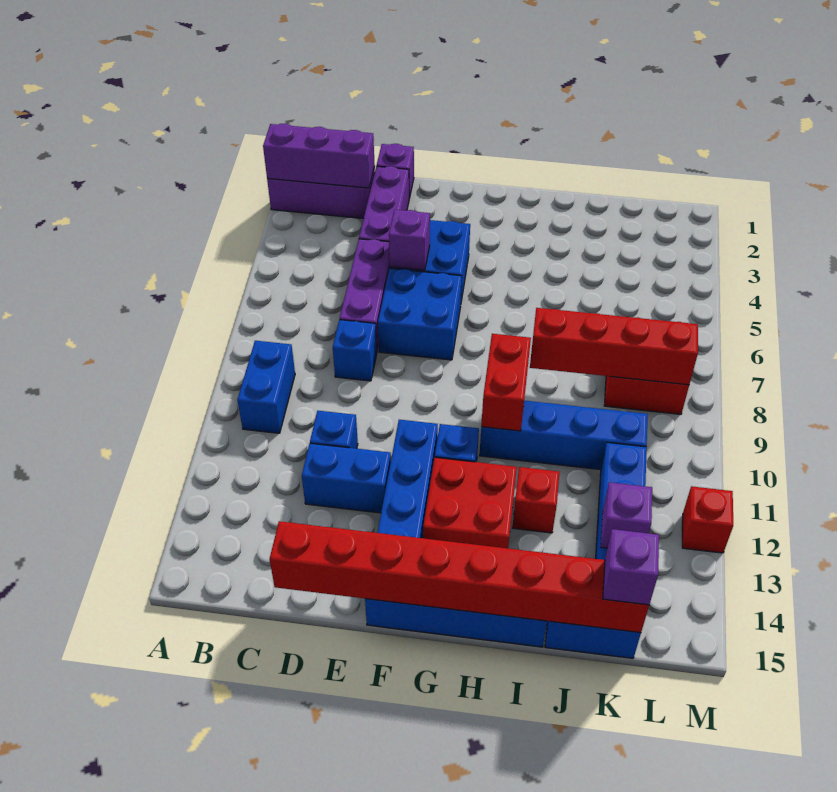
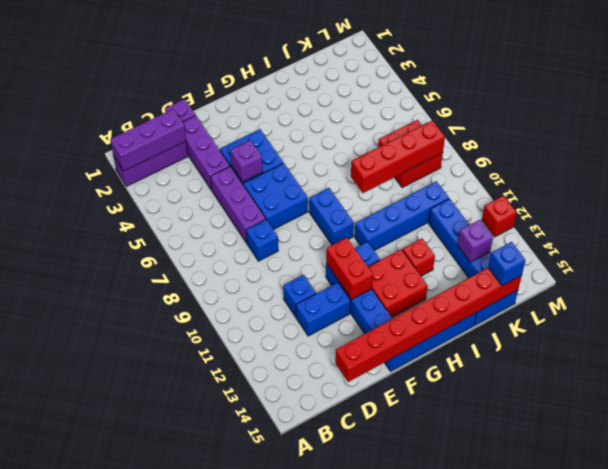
blue brick B9:B10 level 1 -> blue brick G8:G9 level 1
red brick H9:H10 level 2 -> red brick F11:F12 level 2
purple brick K15 level 3 -> blue brick K15 level 3

